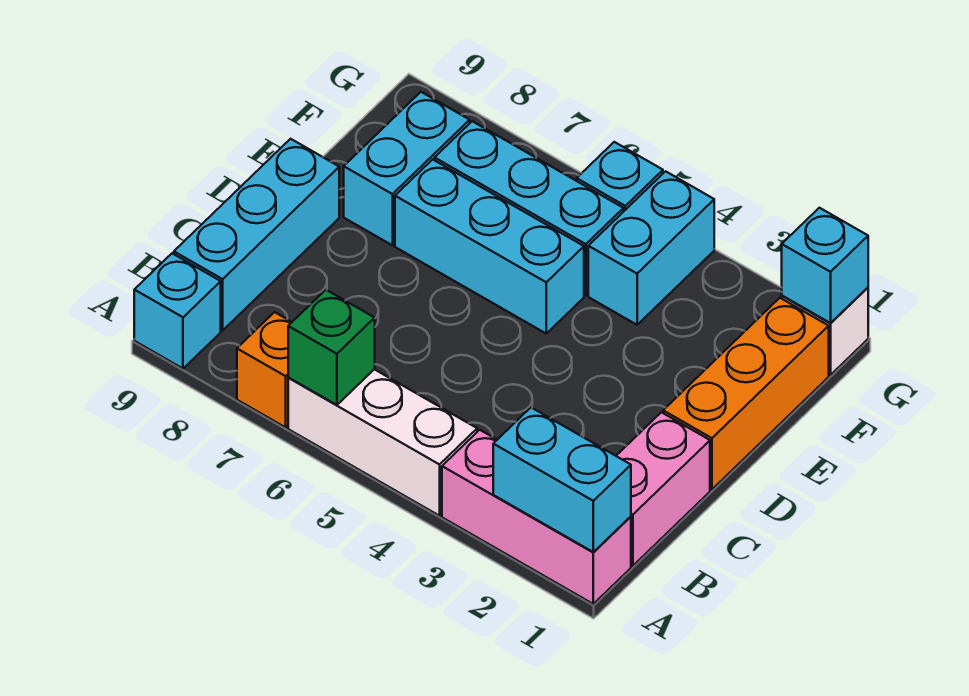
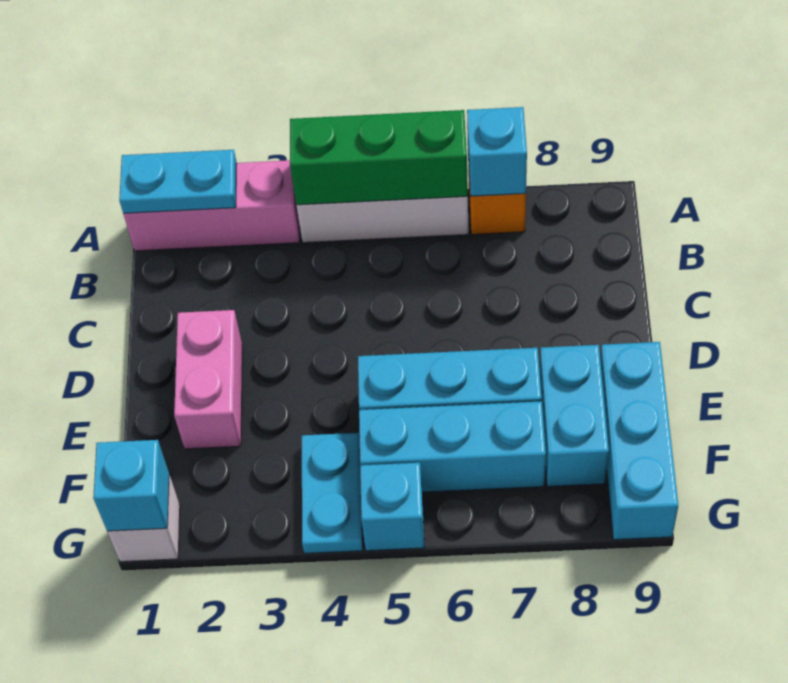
cyan brick A1:A2 level 2 -> cyan plate A1:A2 level 2
green brick A6 level 2 -> green brick A4:A6 level 2
cyan brick A9 level 1 -> cyan brick A7 level 2
pink brick B1:C1 level 1 -> pink brick D2:E2 level 1
cyan brick B9:D9 level 1 -> cyan brick E9:G9 level 1
orange brick D1:F1 level 1 -> none
cyan brick F4:G4 level 1 -> cyan plate F4:G4 level 1

